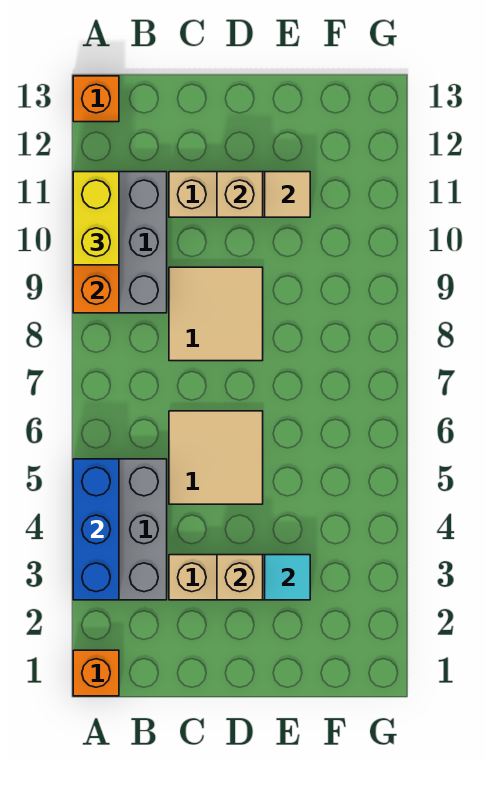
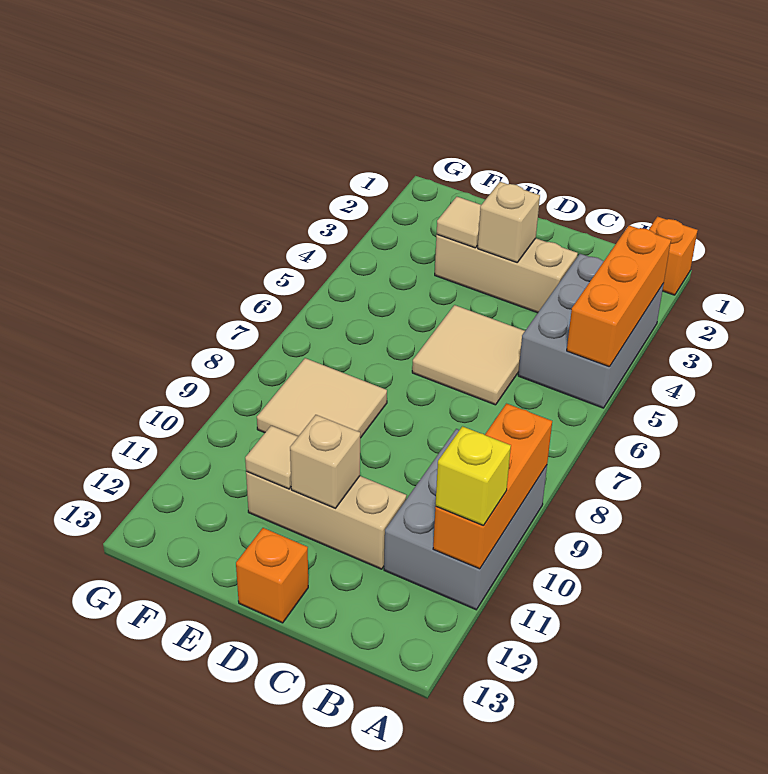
blue brick A3:A5 level 2 -> orange brick A3:A5 level 2
yellow brick A10:A11 level 3 -> yellow brick A11 level 3
orange brick A13 level 1 -> orange brick D13 level 1
tan tile C8:D9 level 1 -> tan tile E8:F9 level 1
cyan tile E3 level 2 -> tan tile E3 level 2

